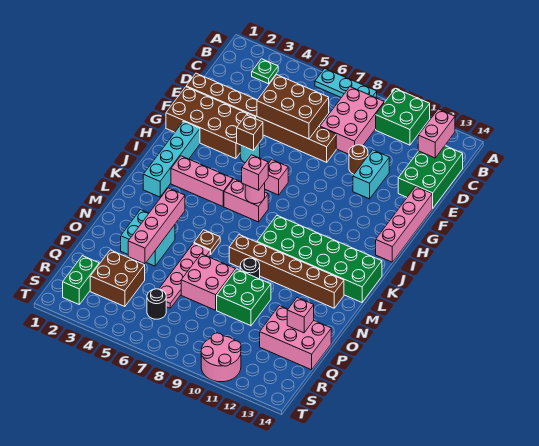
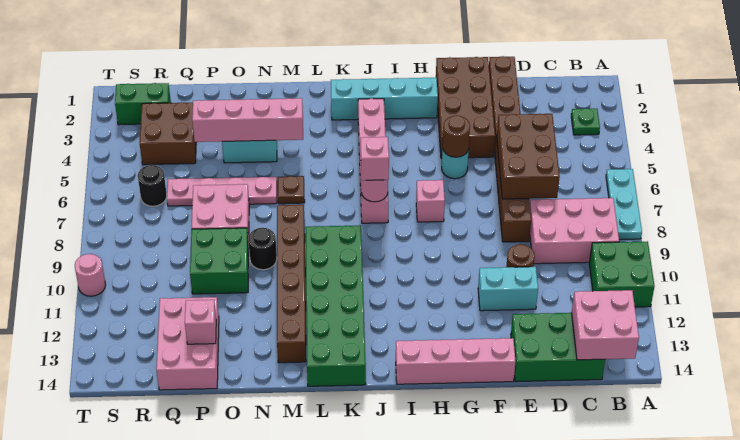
pink brick B13:C13 level 2 -> pink brick B13:C14 level 2
brown brick G5 level 2 -> brown round brick G5 level 2
pink round brick S10:T11 level 1 -> pink round brick T10 level 1

